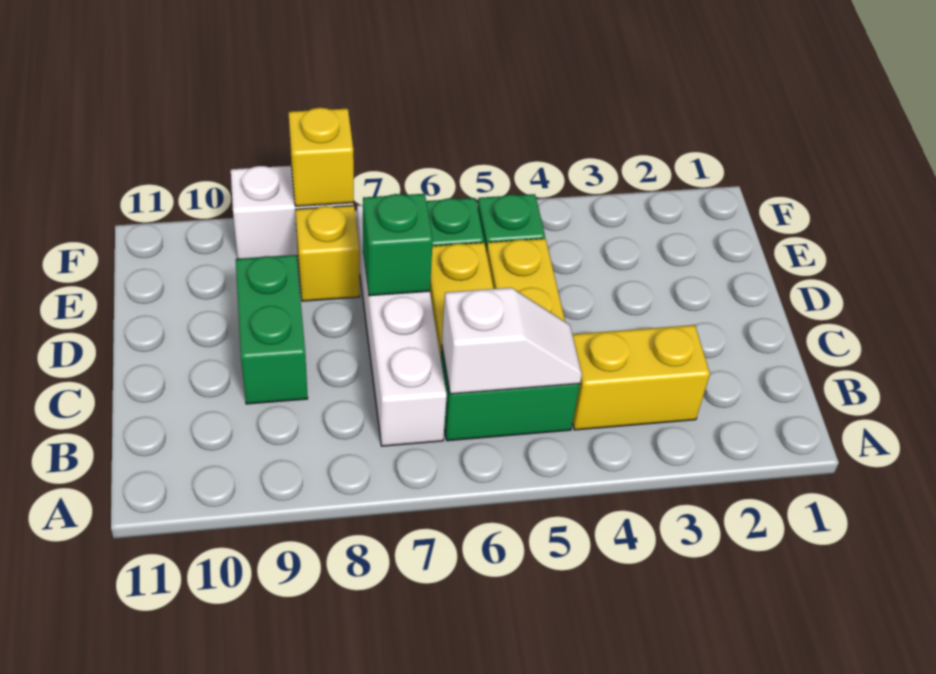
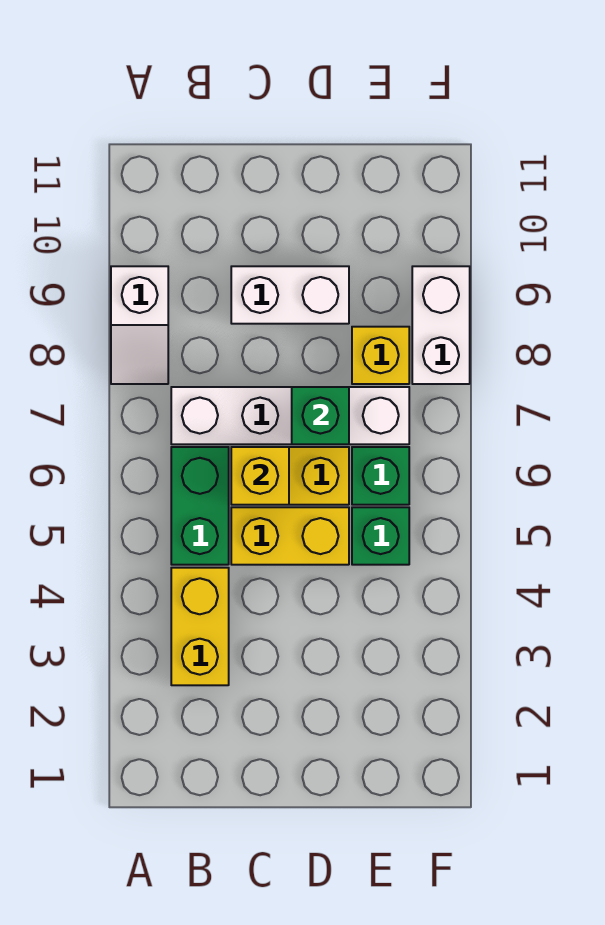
white slope B5:B6 level 2 top 6 -> white slope A8:A9 level 1 top 9
green brick C9:D9 level 1 -> white brick C9:D9 level 1
yellow brick F8 level 2 -> yellow brick C6 level 2

